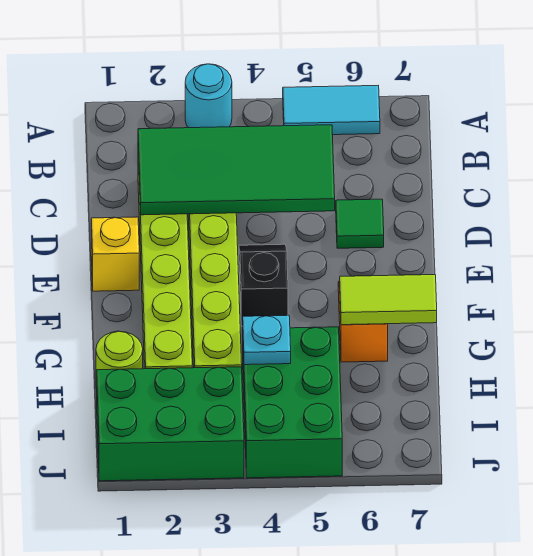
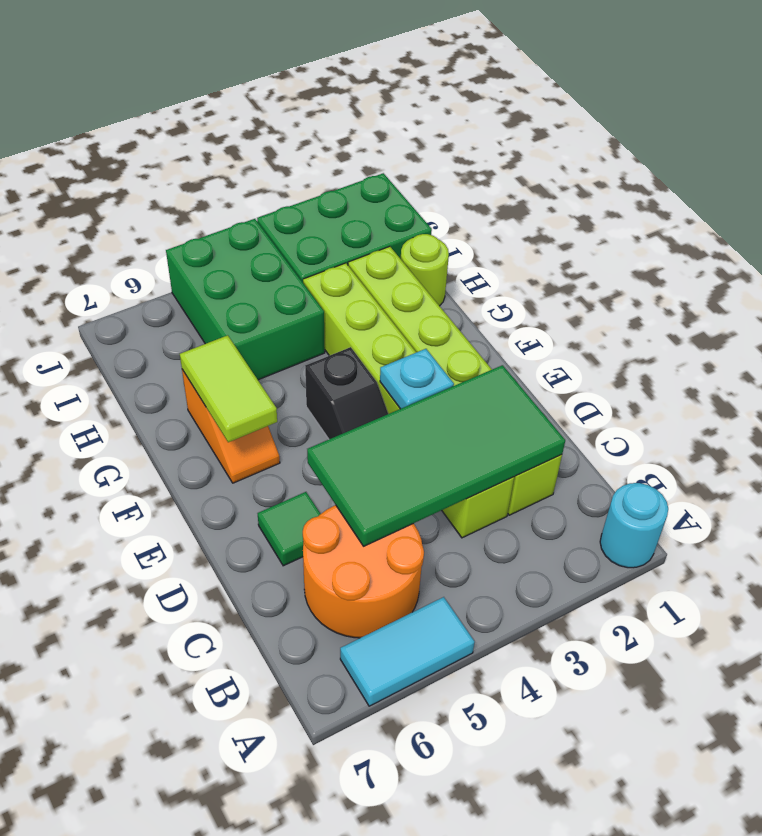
cyan round brick A3 level 1 -> cyan round brick A1 level 1
none -> orange round brick B5:C6 level 1
yellow brick E1 level 1 -> none
lime tile G6:G7 level 2 -> lime tile F6:G6 level 2
cyan plate H4 level 2 -> cyan plate E3 level 2

